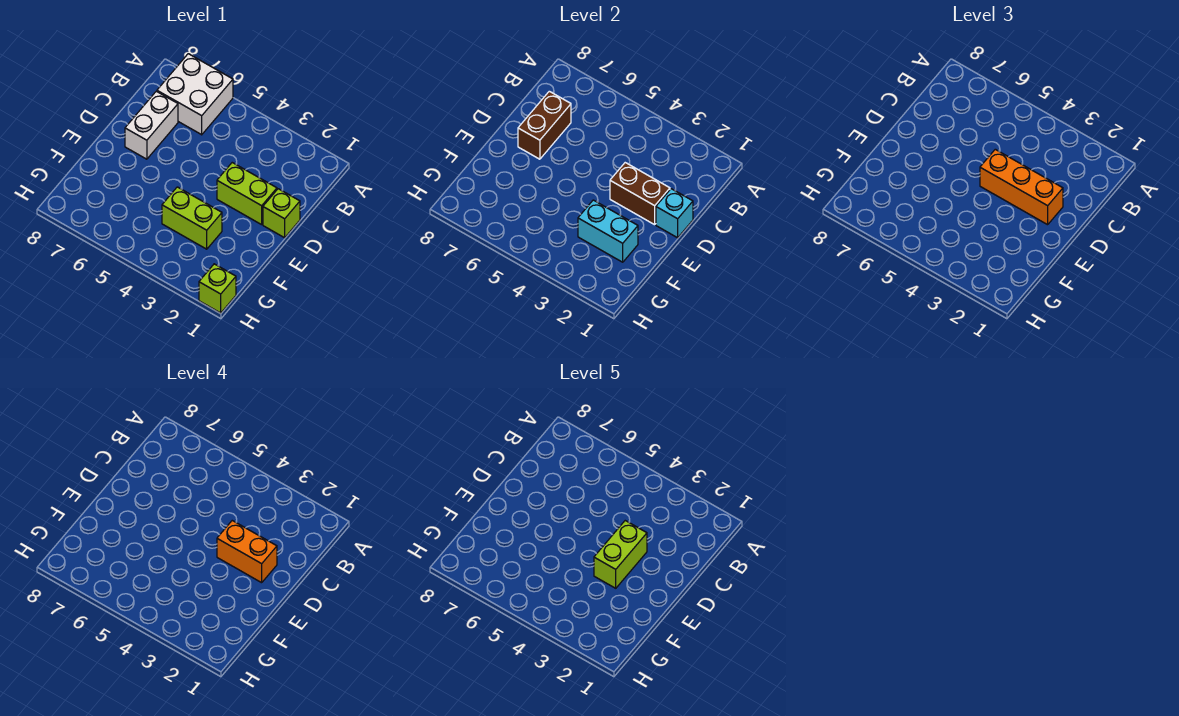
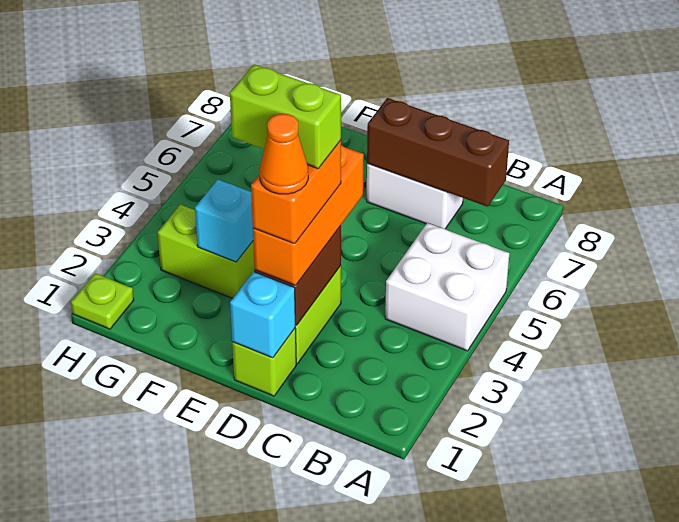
white brick A6:B7 level 1 -> white brick A4:B5 level 1
brown brick C7:D7 level 2 -> brown brick B7:D7 level 2
none -> orange cone D2 level 5
cyan brick F2:F3 level 2 -> cyan brick F3 level 2
lime brick F3:F4 level 1 -> lime brick F3:G3 level 1
lime brick H1 level 1 -> lime plate H1 level 1

